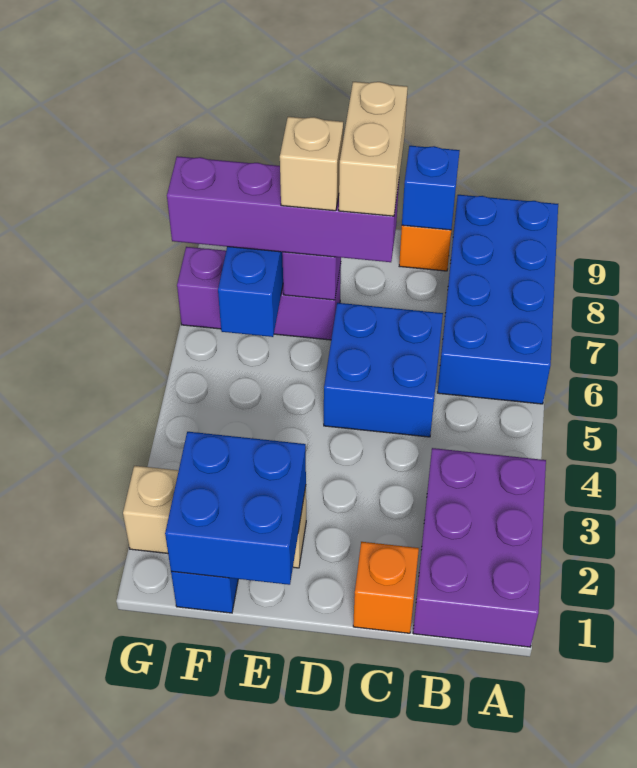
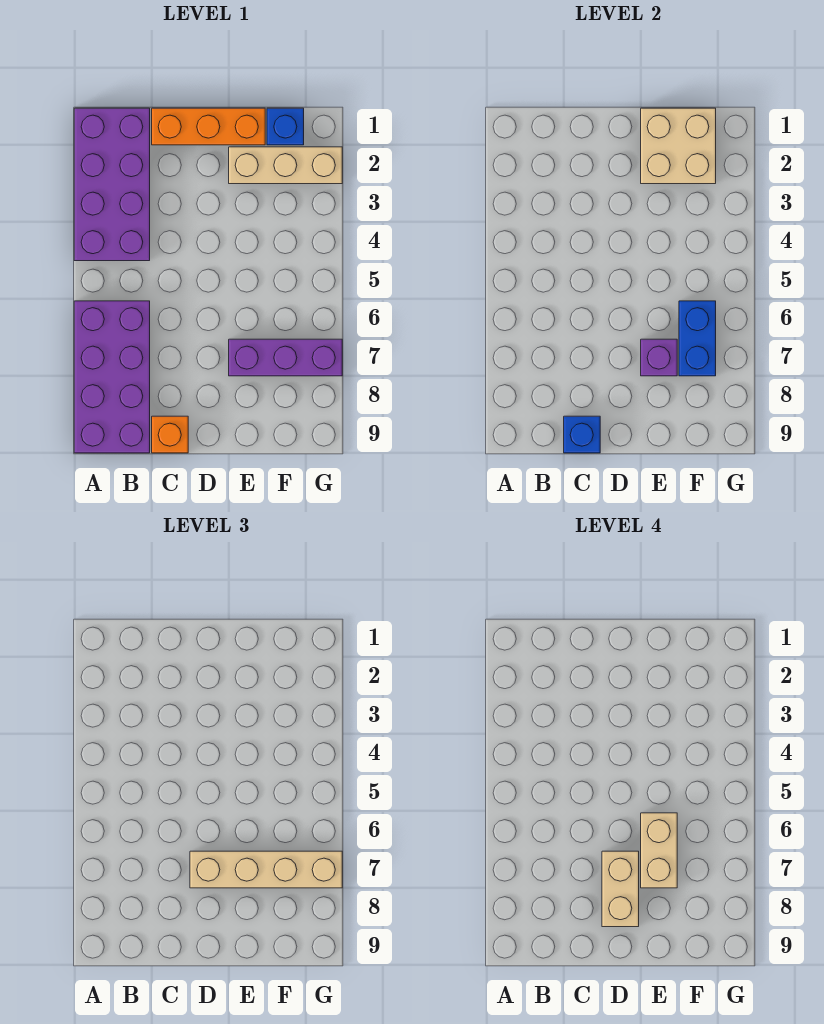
purple brick A1:B3 level 1 -> purple brick A1:B4 level 1
blue brick A6:B9 level 1 -> purple brick A6:B9 level 1
orange brick C1 level 1 -> orange brick C1:E1 level 1
blue brick C5:D6 level 1 -> none
purple brick D7:G7 level 3 -> tan brick D7:G7 level 3
blue brick E1:F2 level 2 -> tan brick E1:F2 level 2
tan brick E7 level 4 -> tan brick E6:E7 level 4

